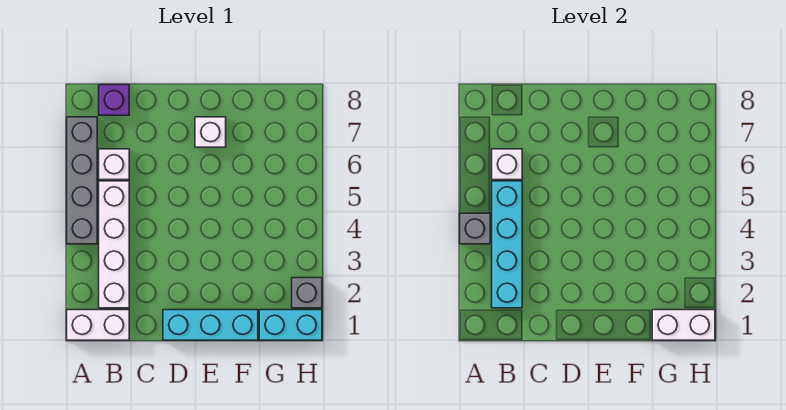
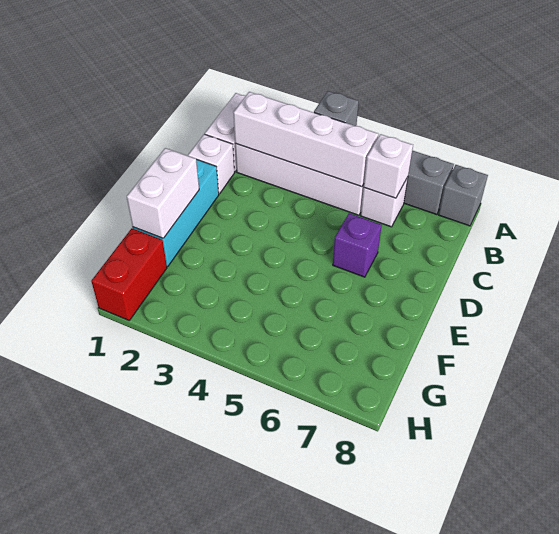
cyan brick B2:B5 level 2 -> white brick B2:B5 level 2
purple brick B8 level 1 -> purple brick D6 level 1
white brick E7 level 1 -> white brick C1 level 1
cyan brick G1:H1 level 1 -> red brick G1:H1 level 1
white brick G1:H1 level 2 -> white brick E1:F1 level 2
grey brick H2 level 1 -> grey brick A8 level 1

